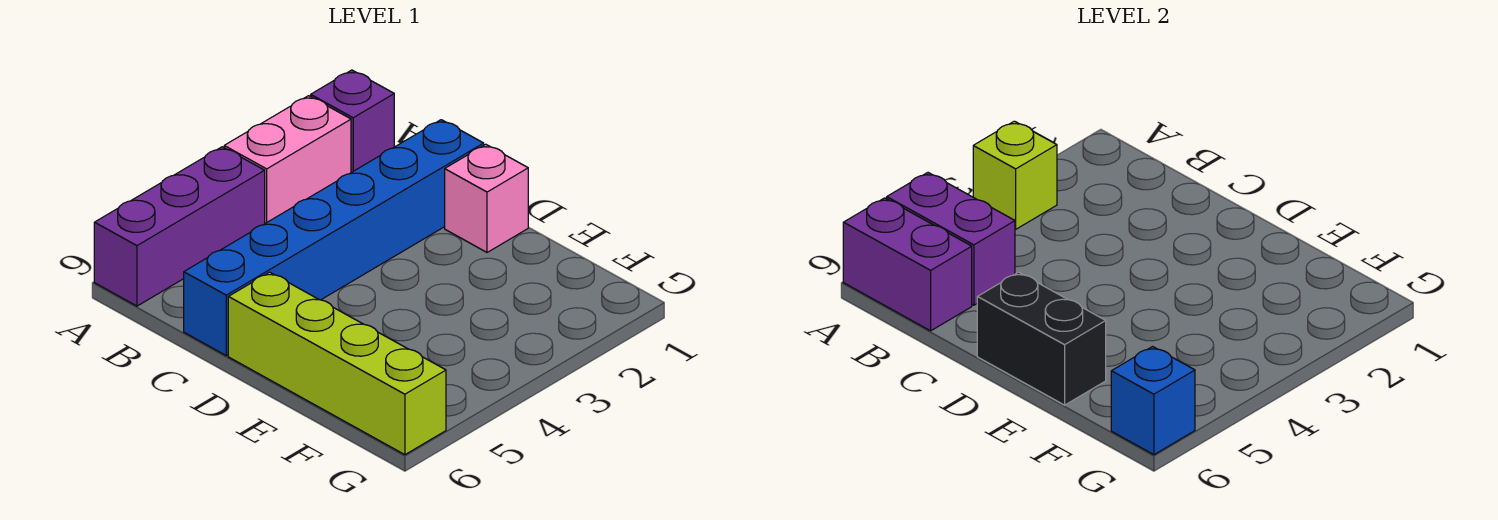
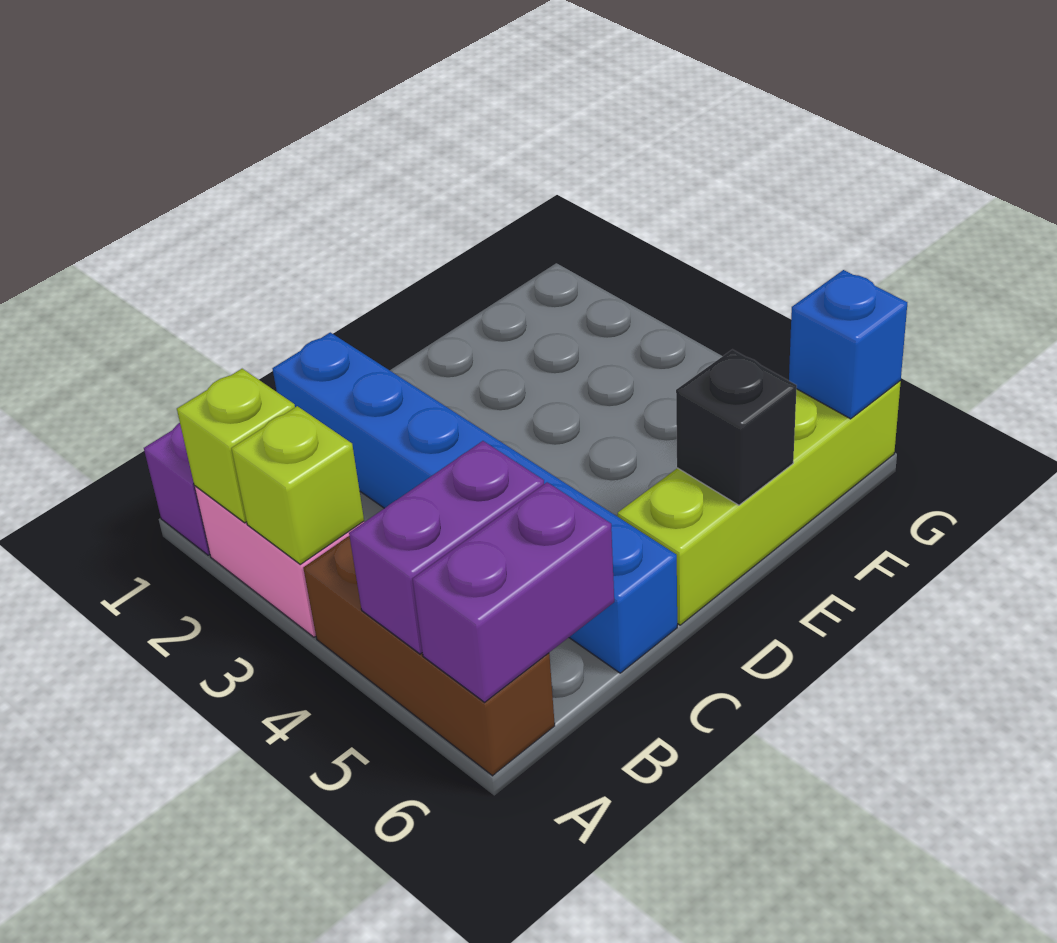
none -> lime brick A2 level 2
purple brick A4:A6 level 1 -> brown brick A4:A6 level 1
pink brick D1 level 1 -> none
black brick D6:E6 level 2 -> black brick E6 level 2

